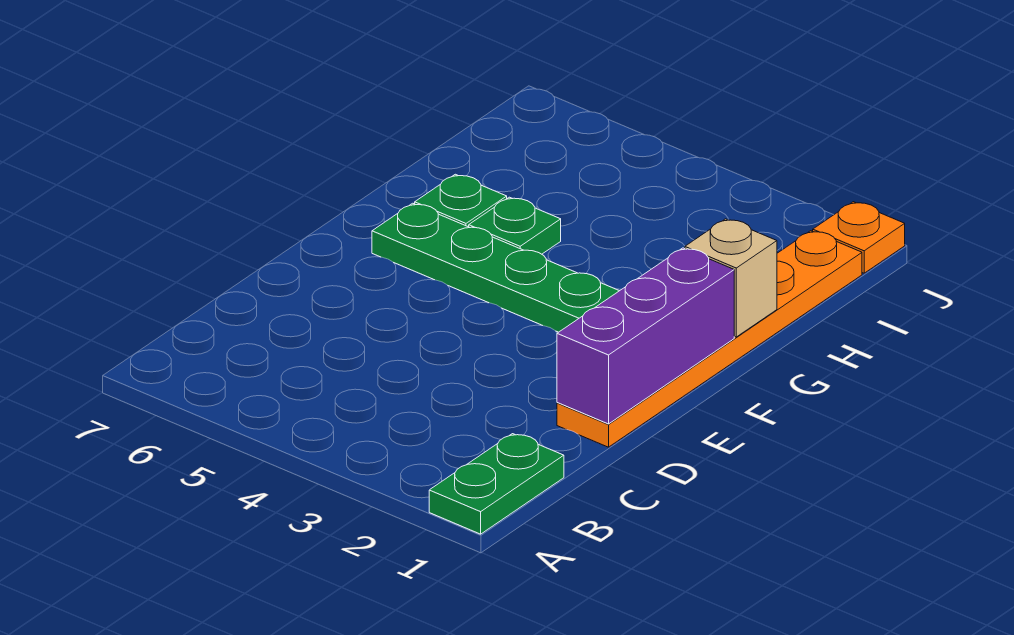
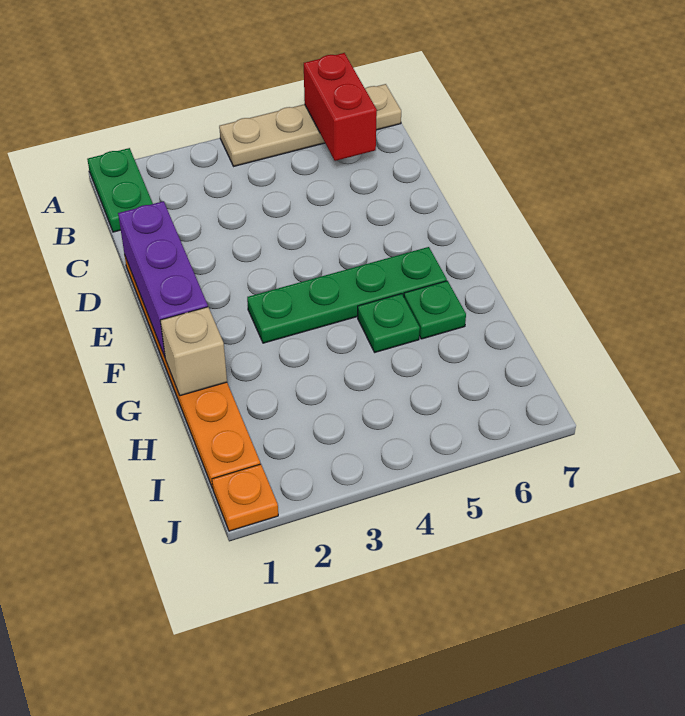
none -> tan plate A4:A7 level 1
none -> red brick A6:B6 level 2

